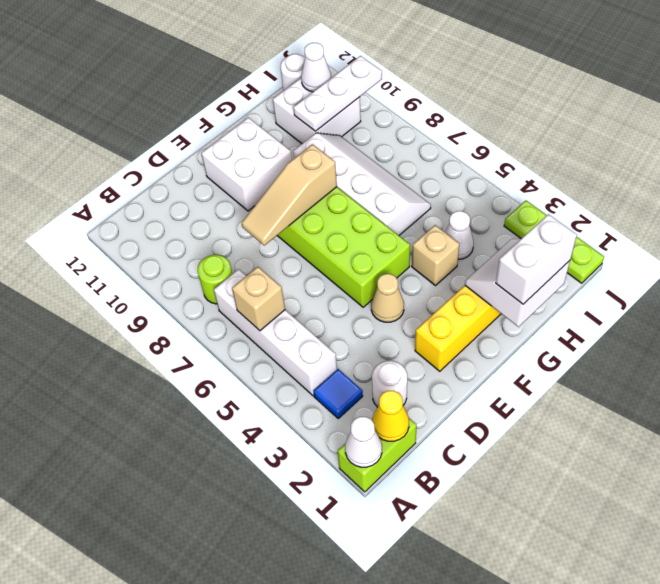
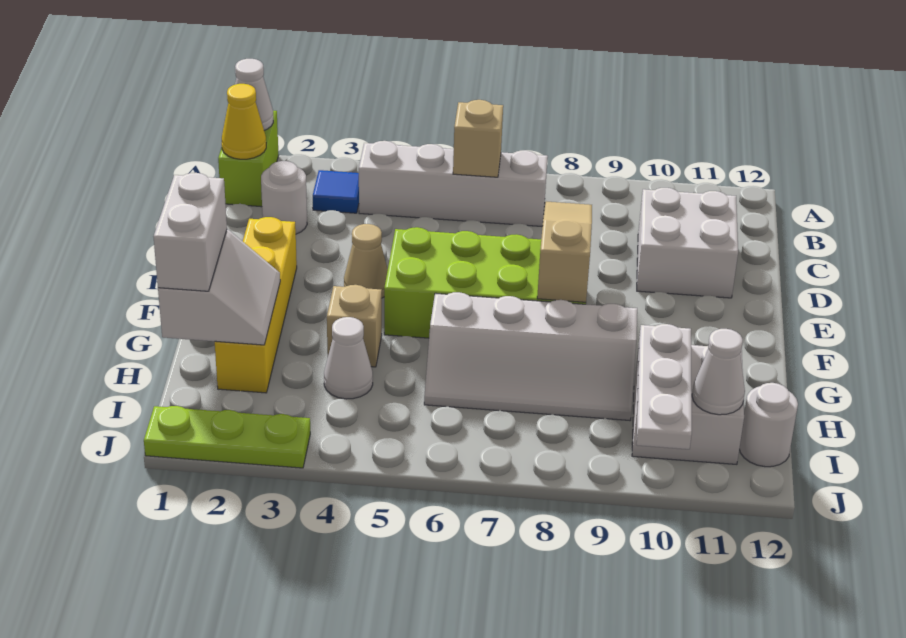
lime round brick B8 level 1 -> none
white brick E10:F11 level 1 -> white brick C10:D11 level 1

